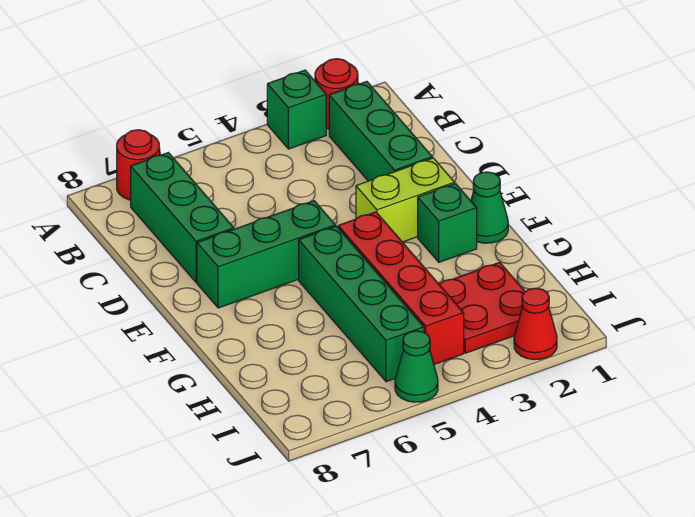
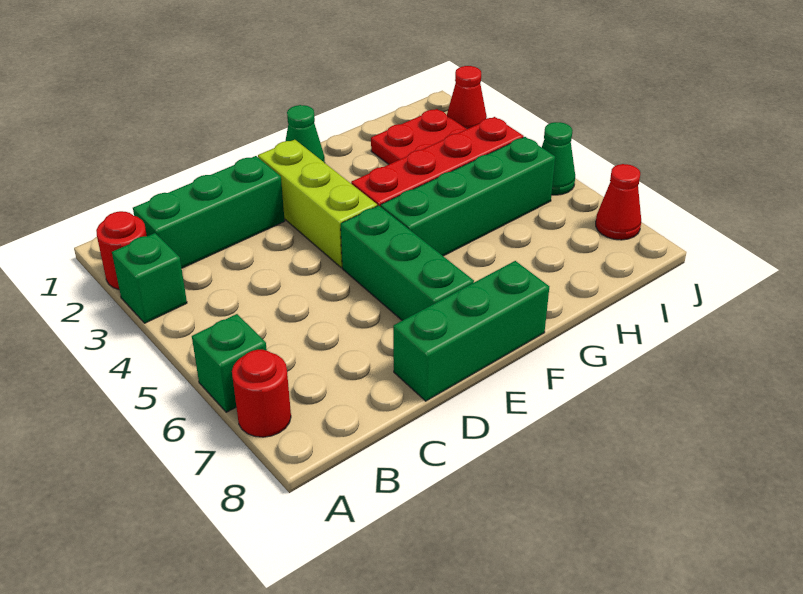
green brick B7:D7 level 1 -> green brick D8:F8 level 1
lime brick E2:E3 level 1 -> lime brick E2:E4 level 1
green brick F2 level 1 -> green brick A6 level 1
none -> red cone J7 level 1

